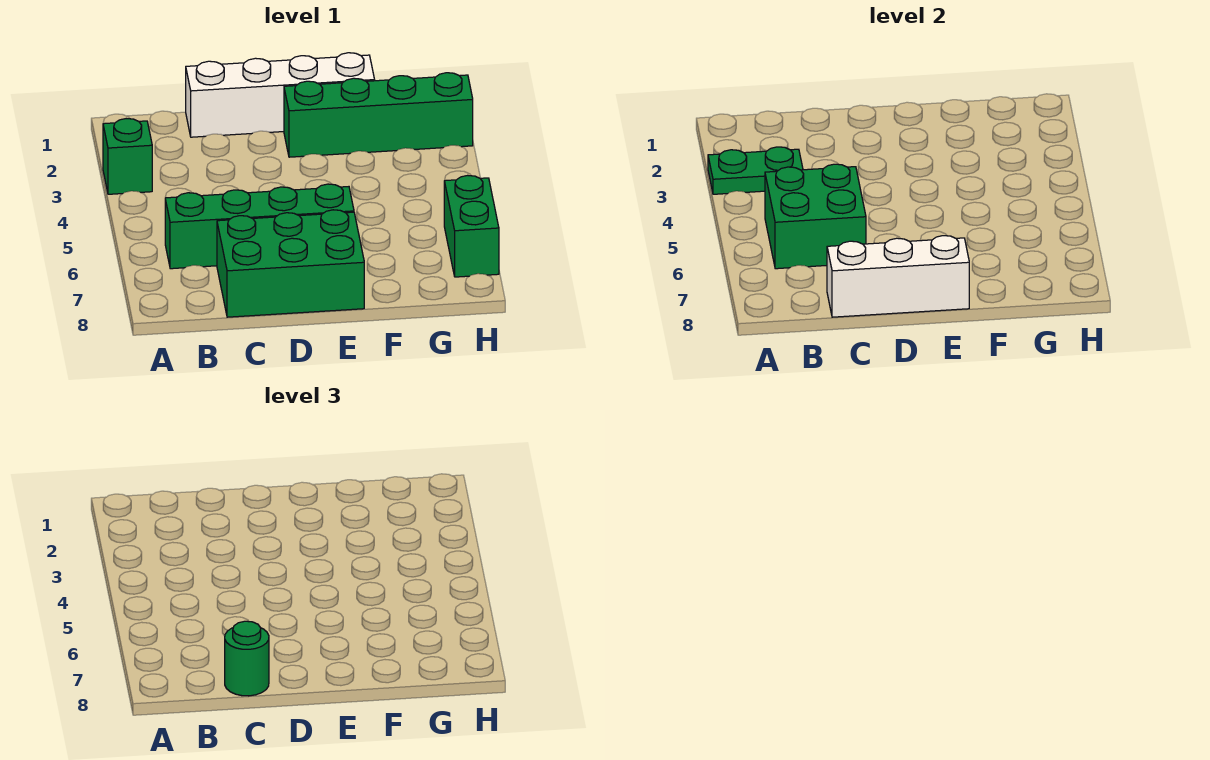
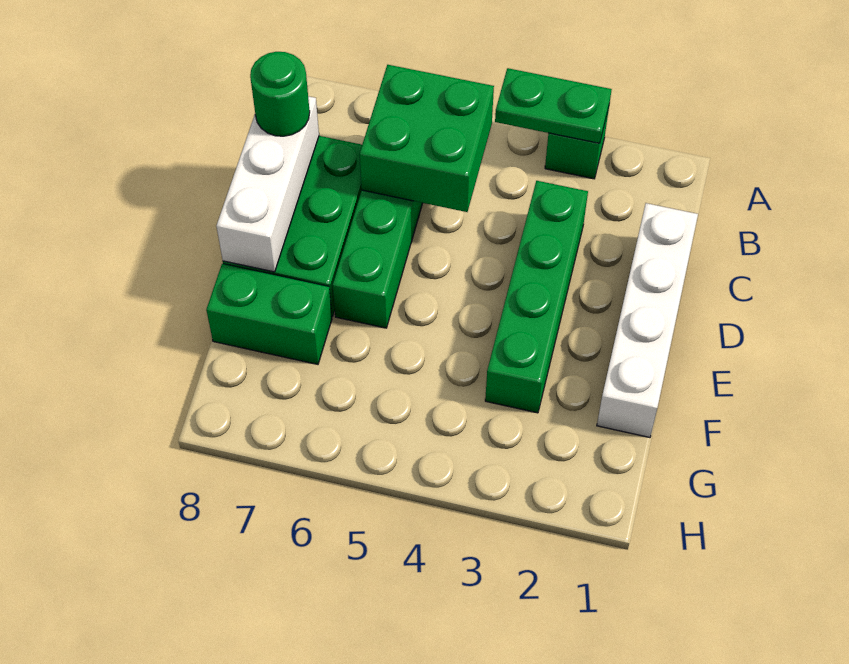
green plate A3:B3 level 2 -> green plate A3:A4 level 2
green brick E2:H2 level 1 -> green brick C3:F3 level 1
green brick H6:H7 level 1 -> green brick F7:F8 level 1

